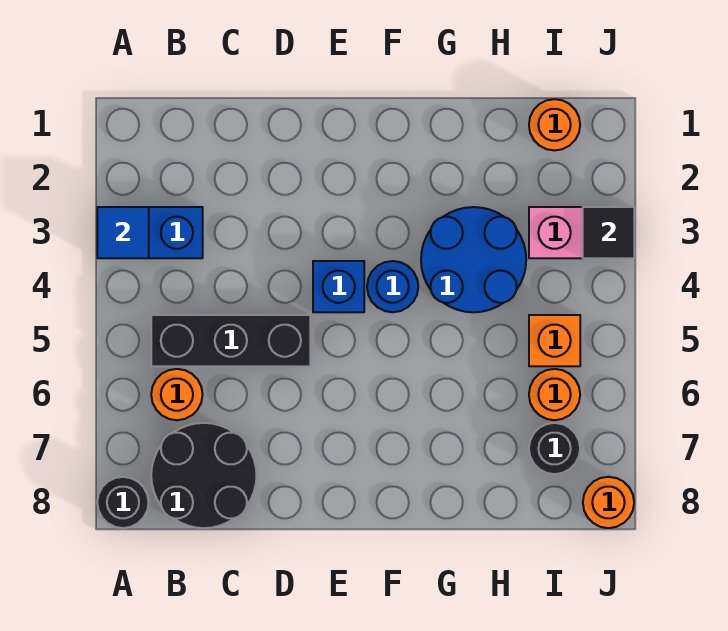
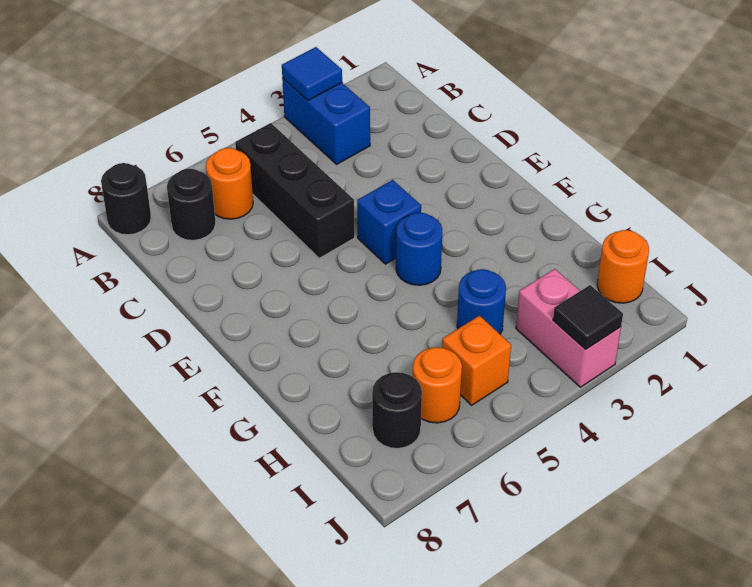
black round brick B7:C8 level 1 -> black round brick B7 level 1
blue round brick G3:H4 level 1 -> blue round brick H4 level 1
orange round brick J8 level 1 -> none

